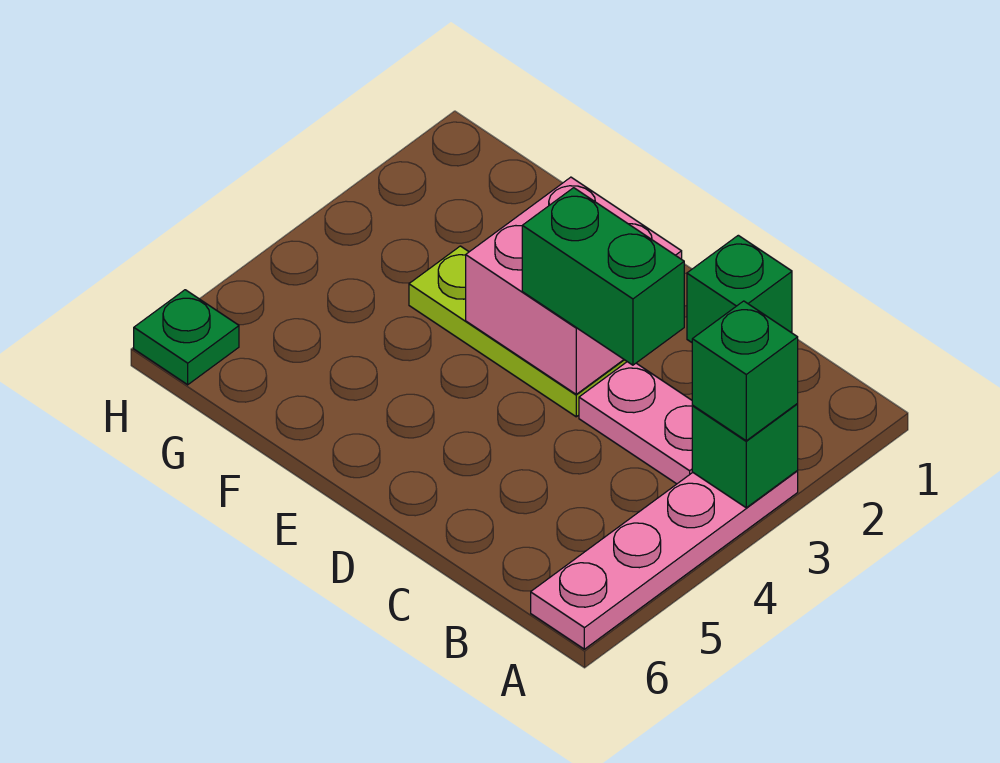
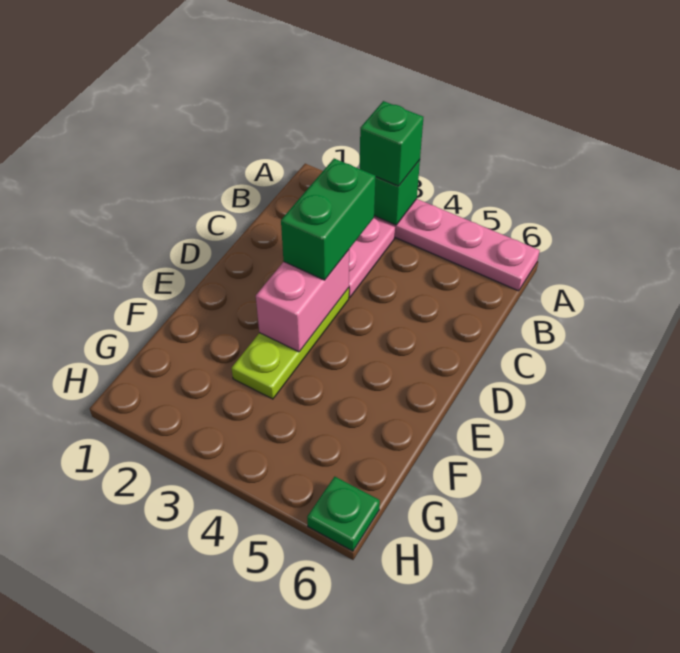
green brick C1 level 1 -> none
pink brick D2:E3 level 2 -> pink brick D3:E3 level 2

